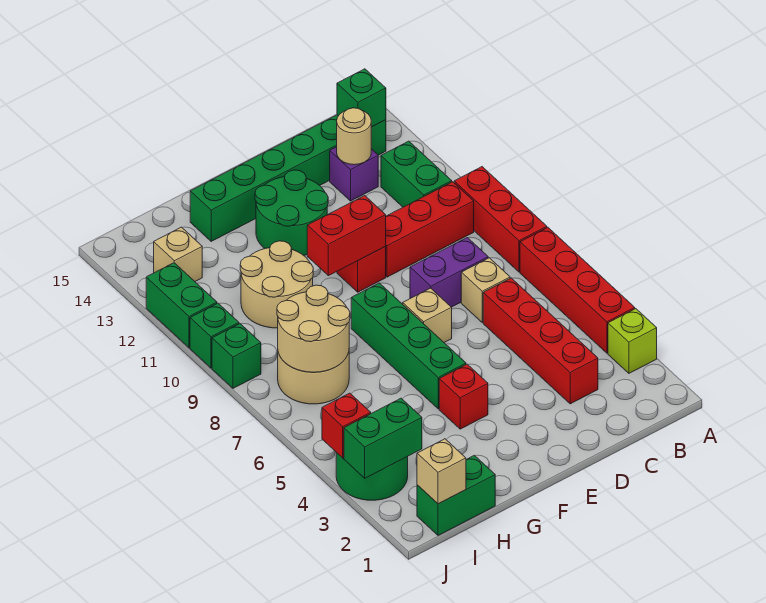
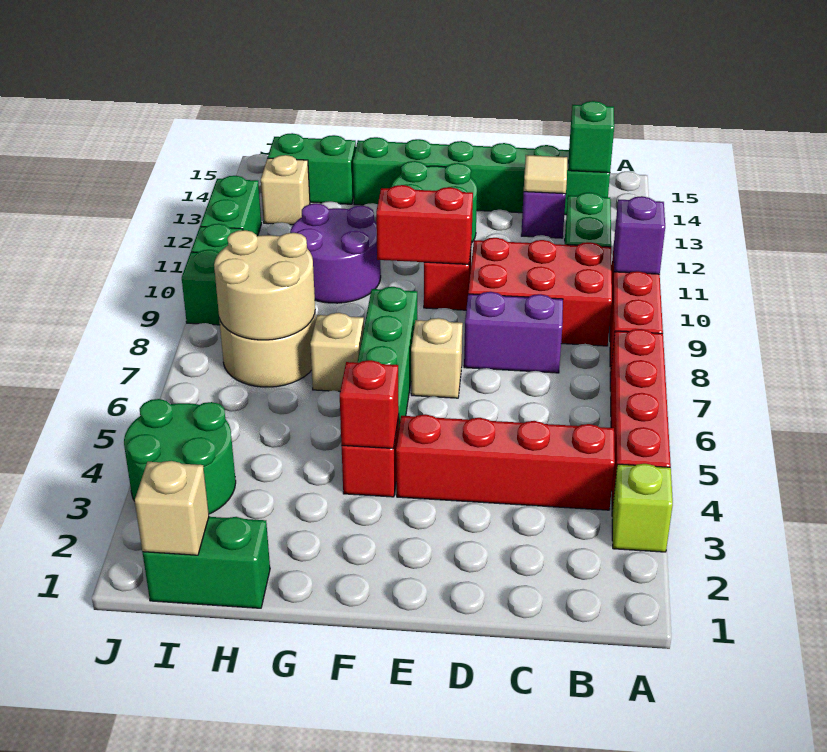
none -> purple brick A10 level 2
red brick B10:D10 level 1 -> red brick B9:D10 level 1
red brick C3:C6 level 1 -> red brick B4:E4 level 1
tan brick C7 level 1 -> tan brick G7 level 1
tan round brick C13 level 2 -> tan tile C13 level 2
tan round brick G10:H11 level 1 -> purple round brick G10:H11 level 1
green brick I3:J3 level 2 -> green brick H14:I14 level 1
red brick J4 level 2 -> red brick F4 level 2

